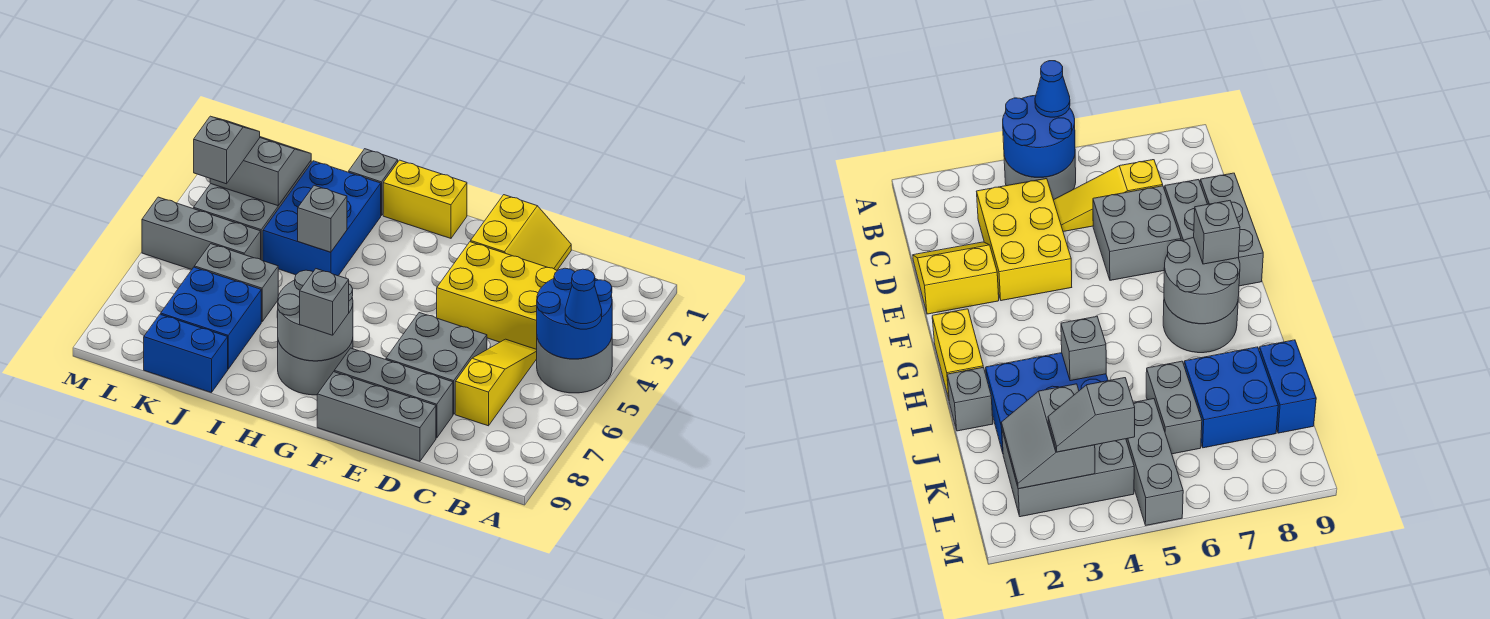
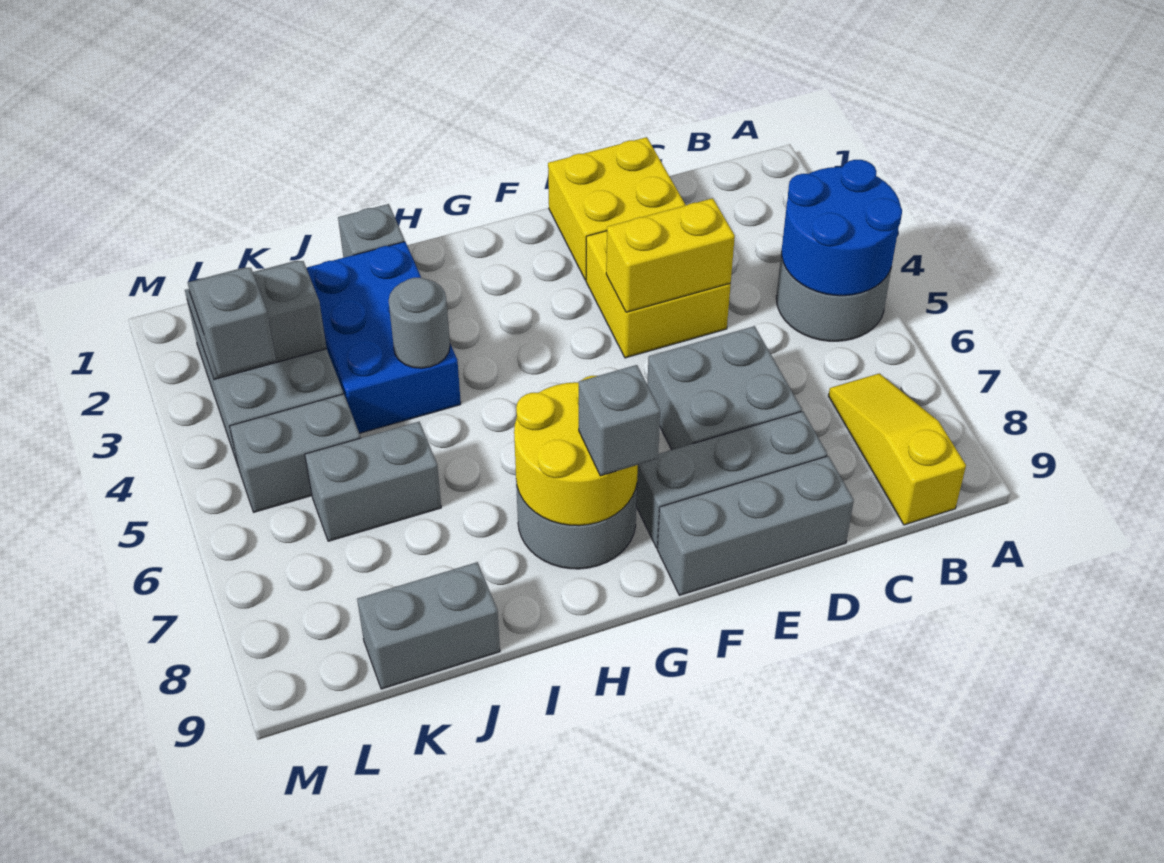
blue cone A5 level 3 -> none
yellow brick C3:E4 level 1 -> yellow brick D3:E4 level 1
yellow slope C5:C7 level 1 top 7 -> yellow slope B7:B9 level 1 top 9
yellow slope D1:E2 level 1 top E -> yellow brick D1:E2 level 1
yellow brick G1:H1 level 1 -> yellow brick D4:E4 level 2
grey round brick G7:H8 level 2 -> yellow round brick G7:H8 level 2
grey brick I4 level 2 -> grey round brick I4 level 2
blue brick J7:K8 level 1 -> none
blue brick J9:K9 level 1 -> grey brick J9:K9 level 1
grey brick K5:M5 level 1 -> grey brick K5:L5 level 1

